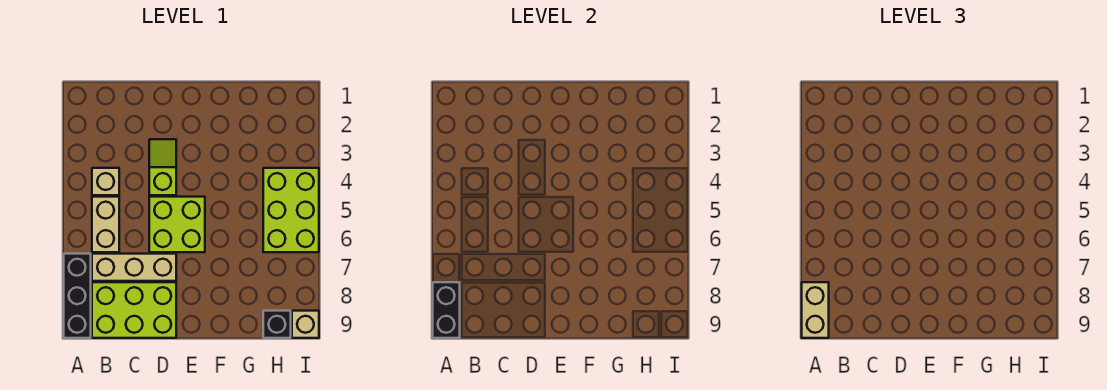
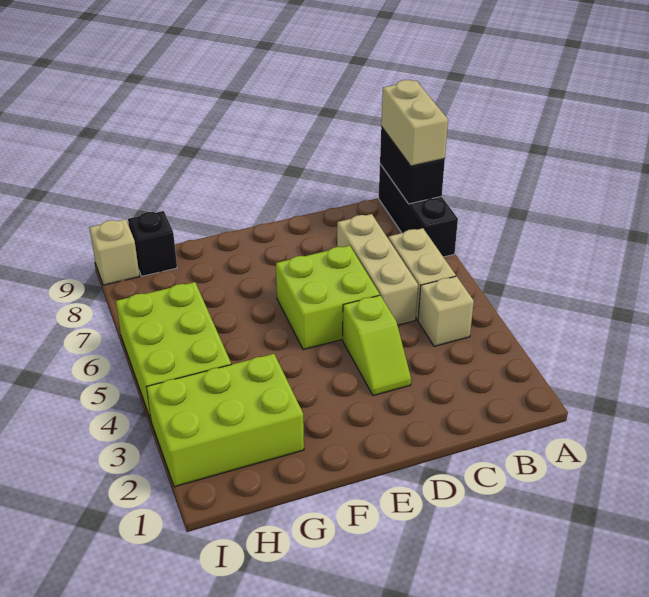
tan brick B7:D7 level 1 -> tan brick C5:C7 level 1
lime brick B8:D9 level 1 -> lime brick G2:I3 level 1

